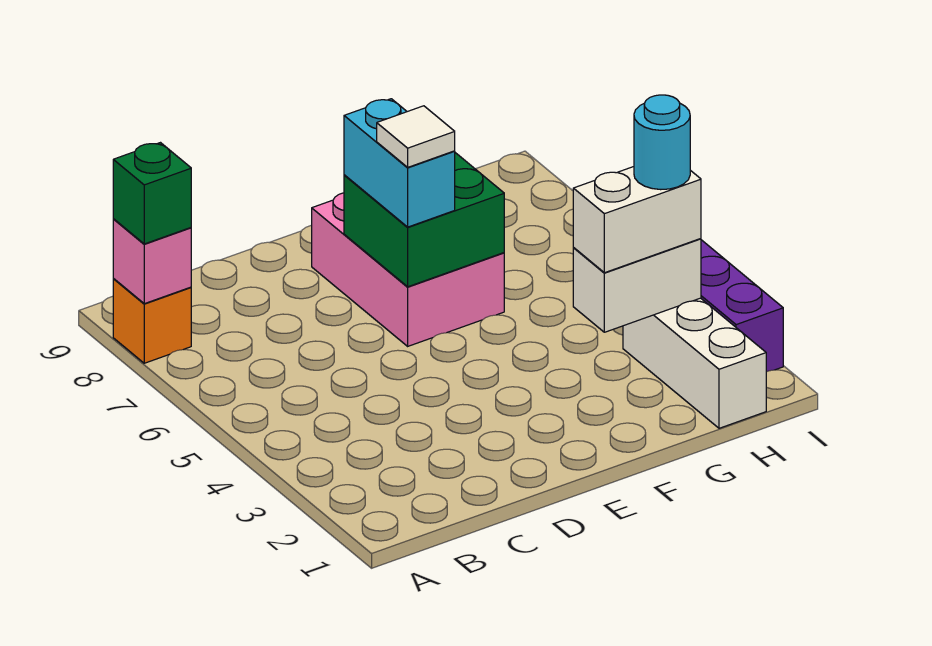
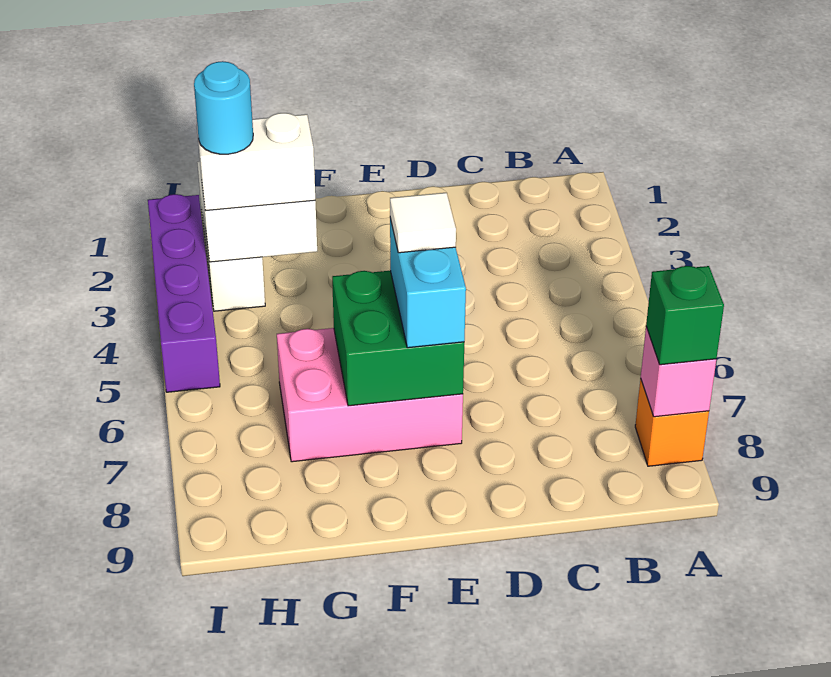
pink brick E6:F8 level 1 -> pink brick E6:G7 level 1

